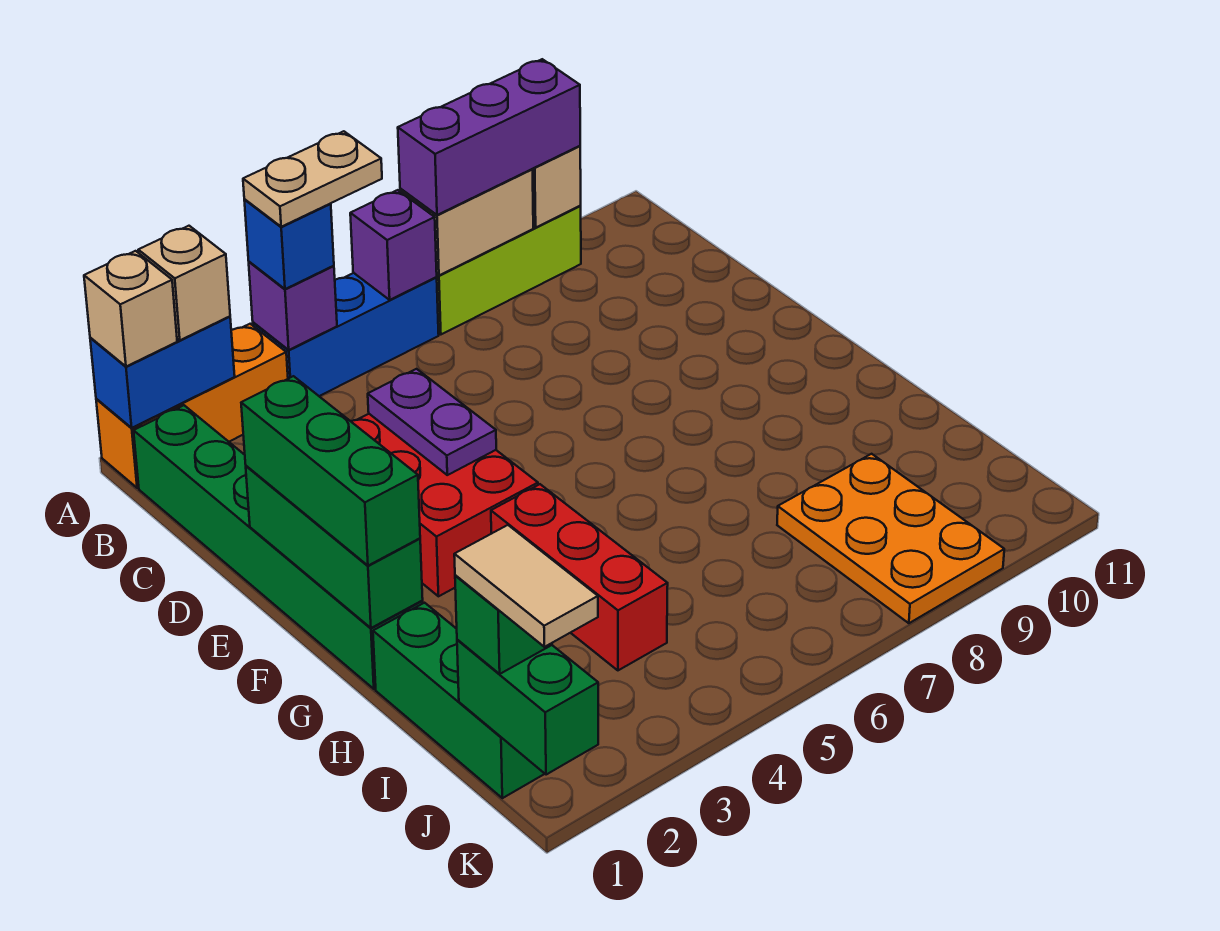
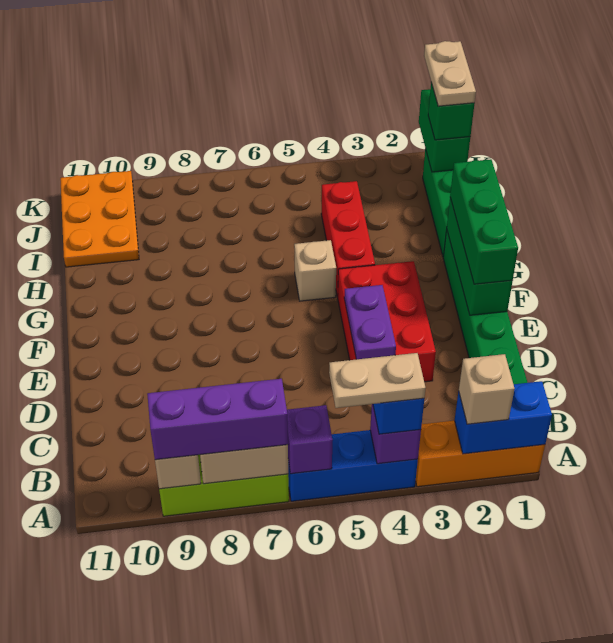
tan brick A1 level 3 -> tan brick G5 level 1
orange plate I8:K9 level 1 -> orange plate I10:K11 level 1
tan tile J1:K1 level 4 -> tan plate J1:K1 level 4

